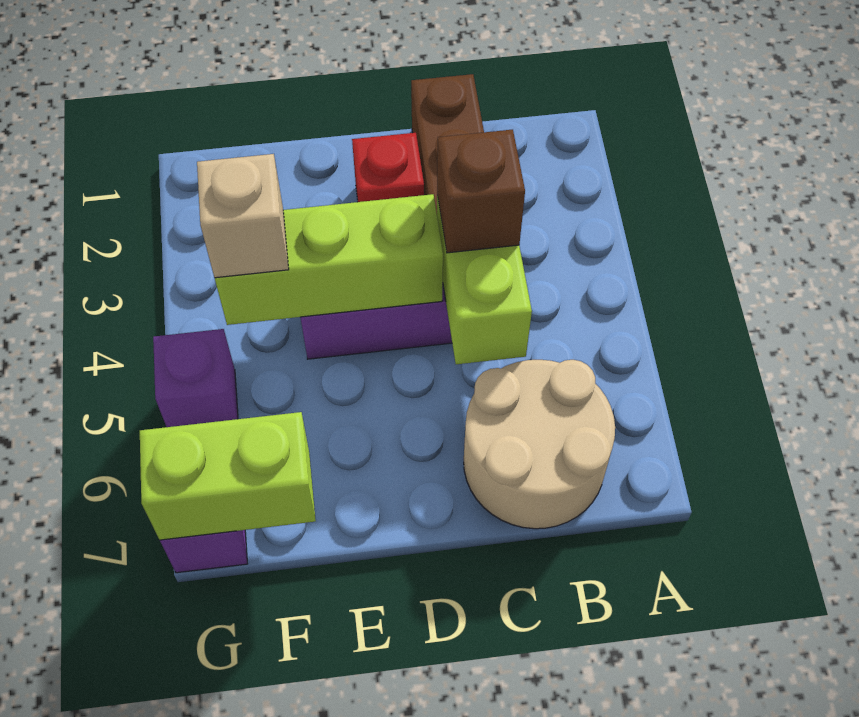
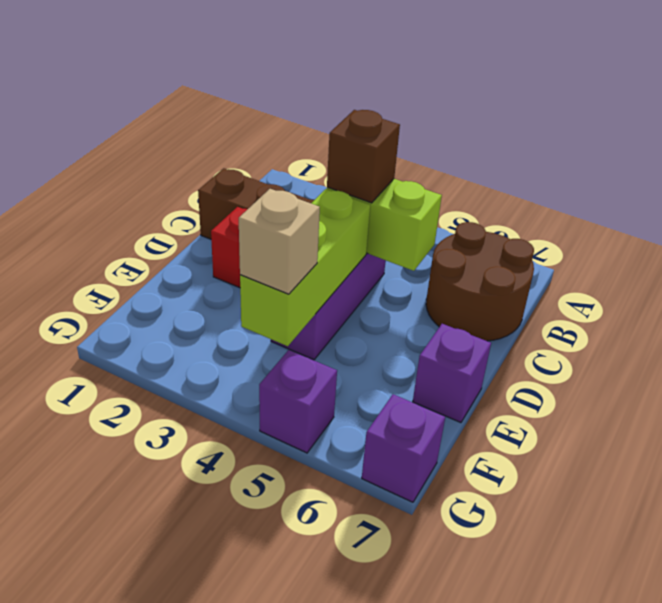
tan round brick B6:C7 level 1 -> brown round brick B6:C7 level 1
none -> purple brick E7 level 1
lime brick F7:G7 level 2 -> none

